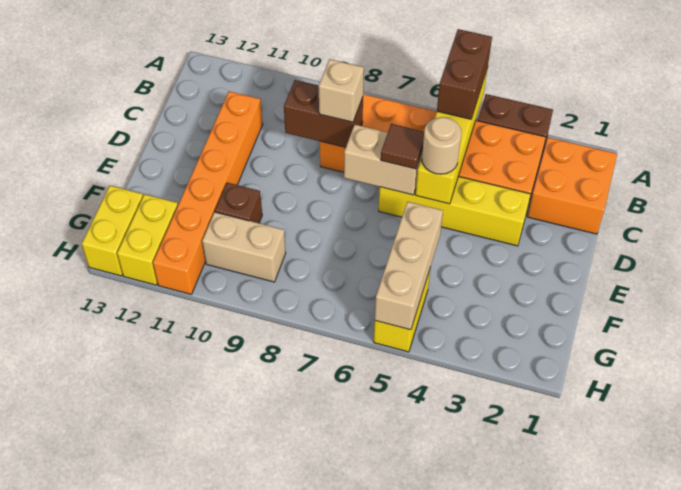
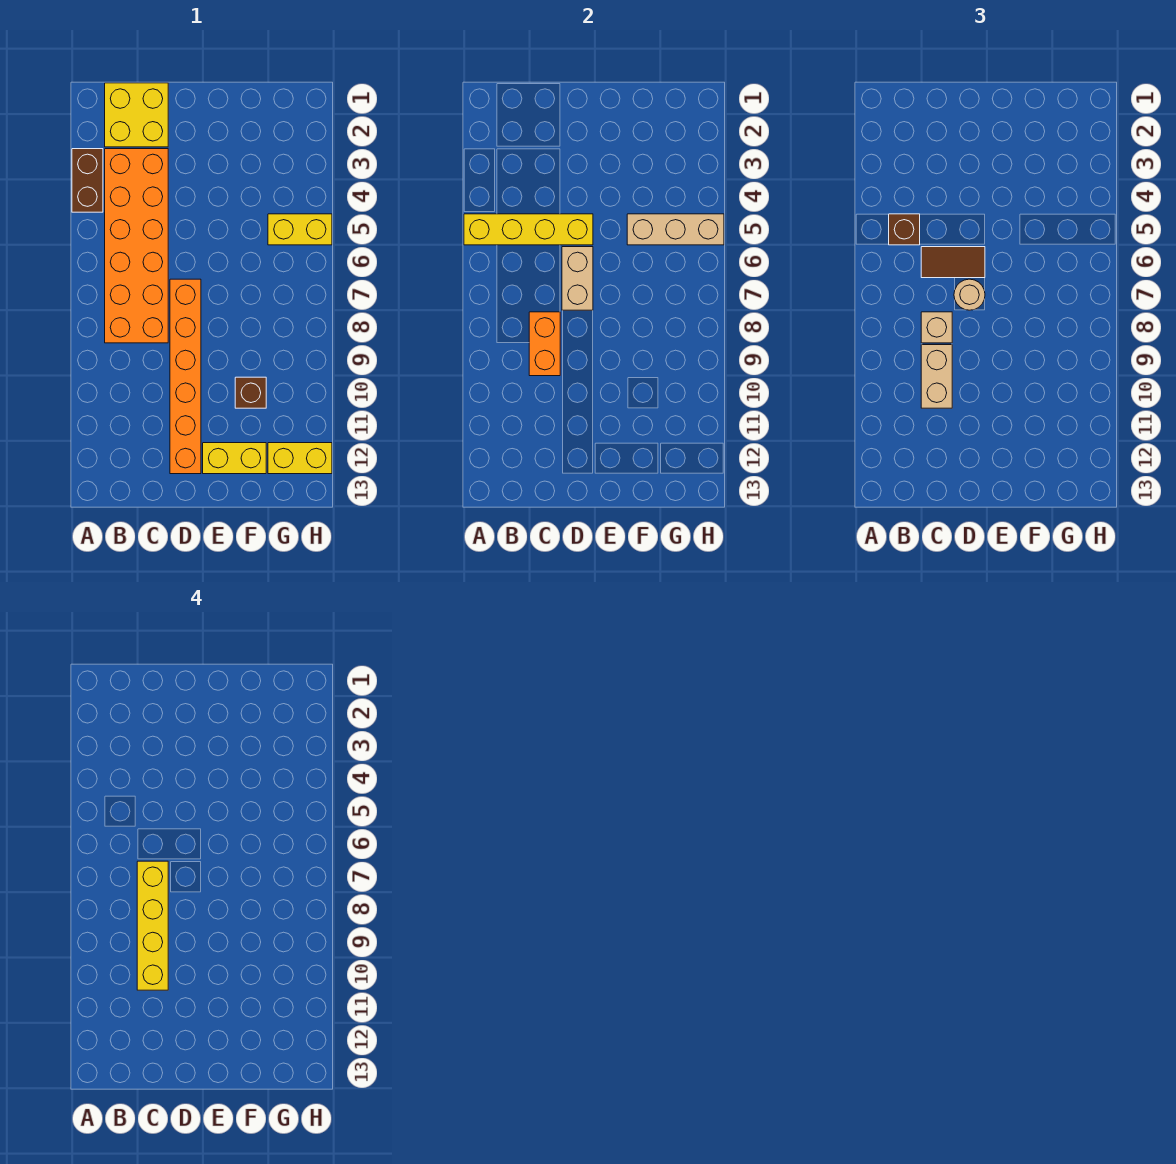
brown brick A5:B5 level 3 -> brown brick B5 level 3
orange brick B1:C2 level 1 -> yellow brick B1:C2 level 1
brown brick C8:C9 level 2 -> orange brick C8:C9 level 2
orange brick C11:H11 level 1 -> orange brick D7:D12 level 1
yellow brick D3:D6 level 1 -> yellow brick C7:C10 level 4
tan round brick D5 level 3 -> tan round brick D7 level 3
brown tile D6 level 3 -> brown tile C6:D6 level 3
tan brick G9:G10 level 1 -> tan brick C9:C10 level 3
yellow brick G13:H13 level 1 -> yellow brick E12:F12 level 1

